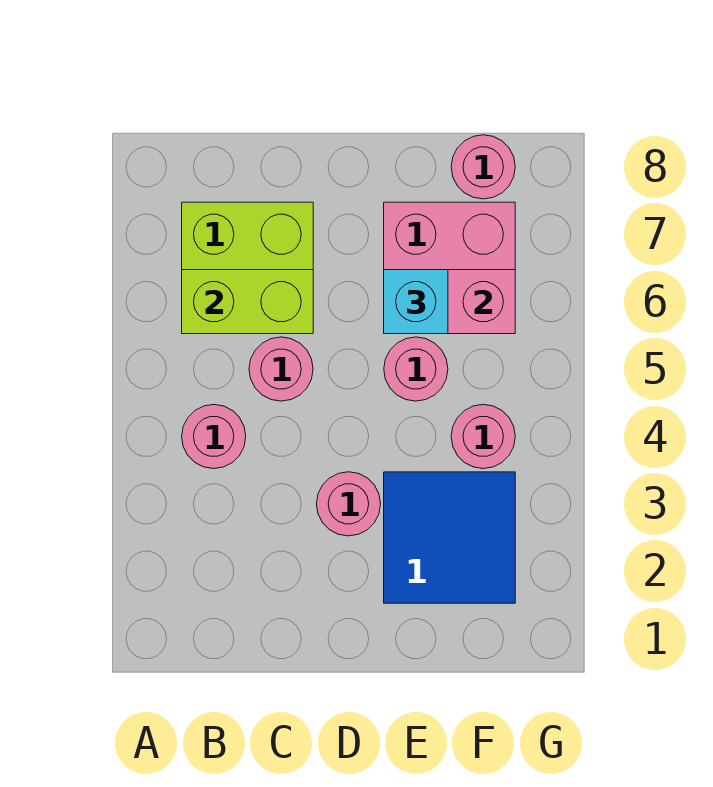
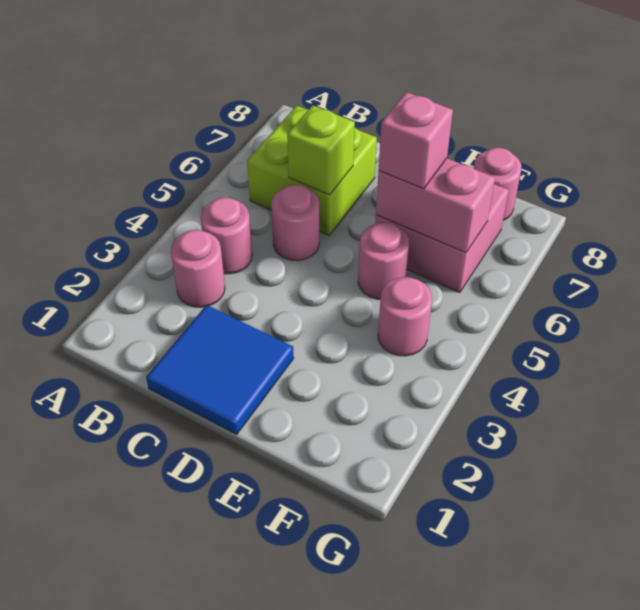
lime brick B6:C6 level 2 -> lime brick C6 level 2
pink round brick D3 level 1 -> pink round brick B3 level 1
blue tile E2:F3 level 1 -> blue tile C1:D2 level 1
cyan brick E6 level 3 -> pink brick E6 level 3

